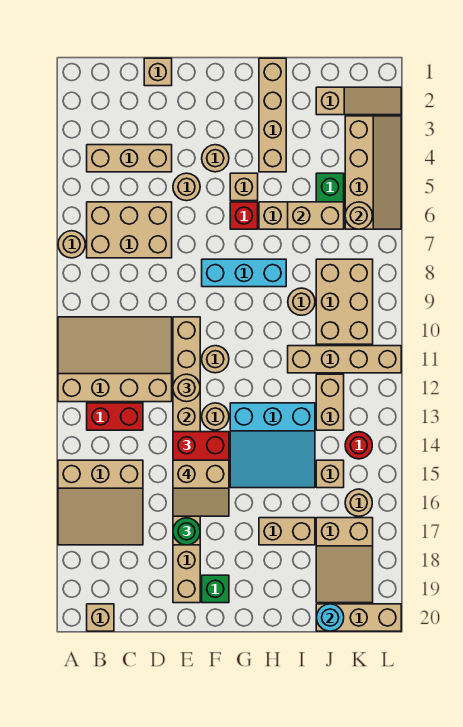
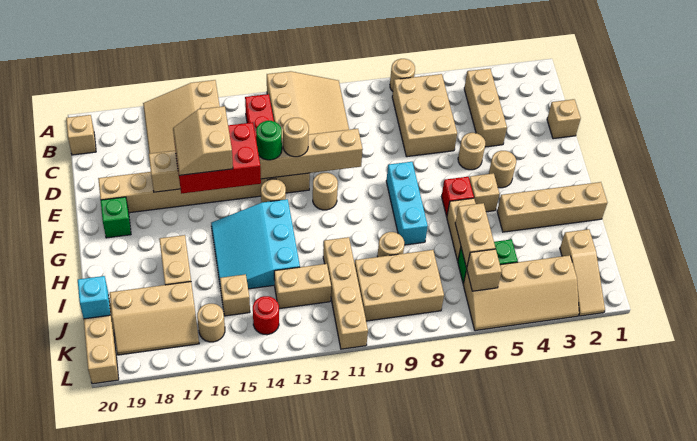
green round brick E17 level 3 -> green round brick E13 level 3
tan slope J17:K19 level 1 top 17 -> tan slope J17:K19 level 1 top J
cyan round brick J20 level 2 -> cyan brick J20 level 2
tan round brick K6 level 2 -> tan brick K6 level 2

